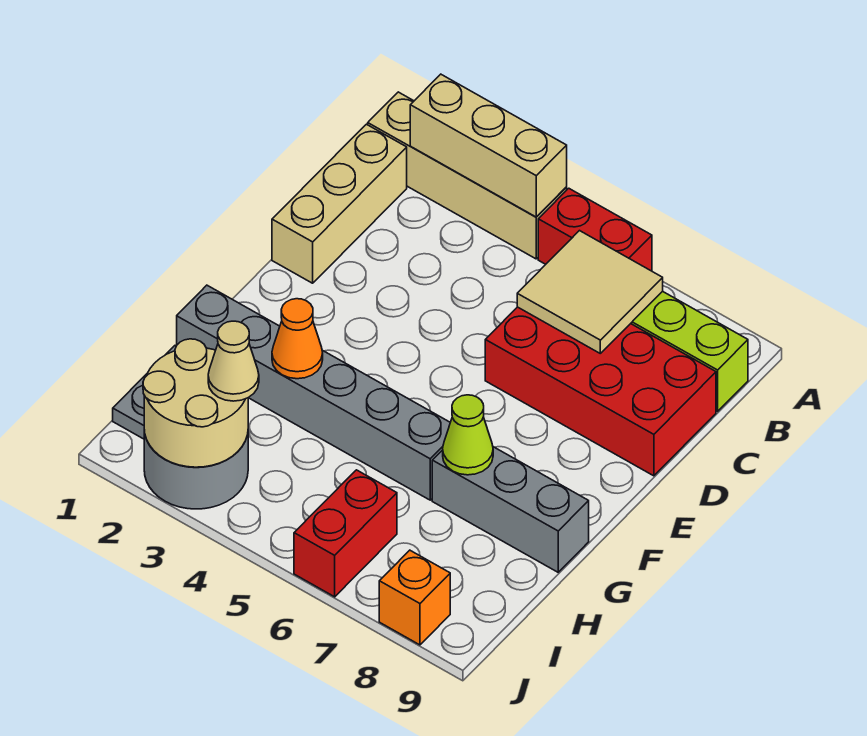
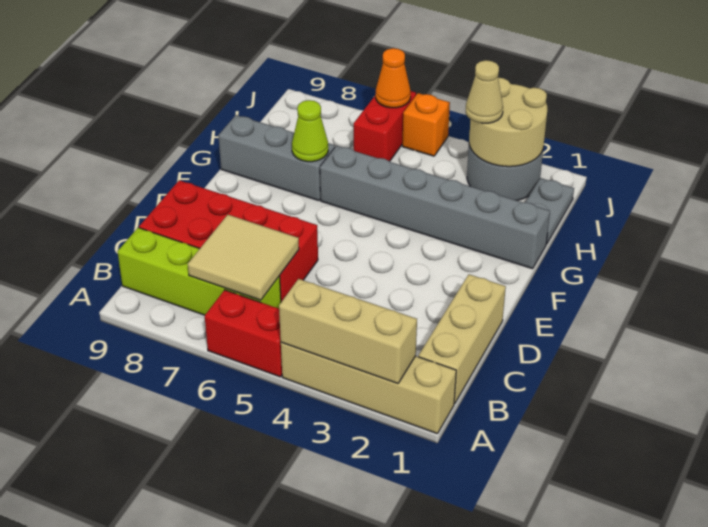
orange cone G3 level 2 -> orange cone J6 level 2
orange brick J8 level 1 -> orange brick J5 level 1

